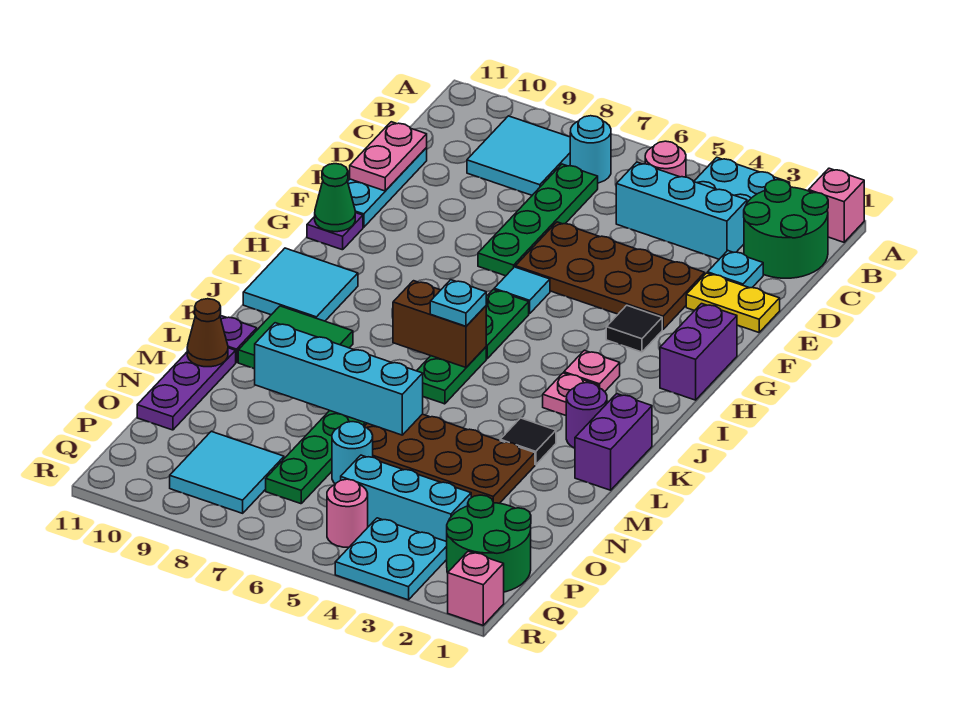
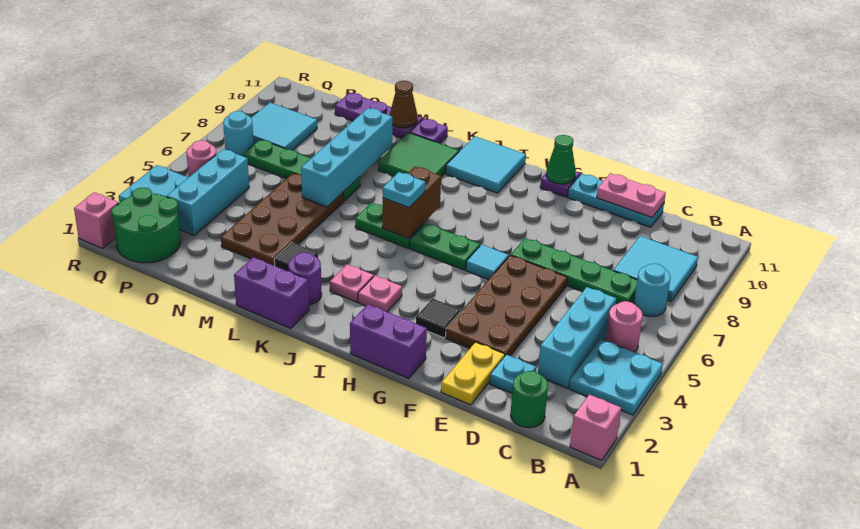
green round brick B1:C2 level 1 -> green round brick C1 level 1
cyan round brick O6 level 1 -> cyan round brick Q7 level 1

